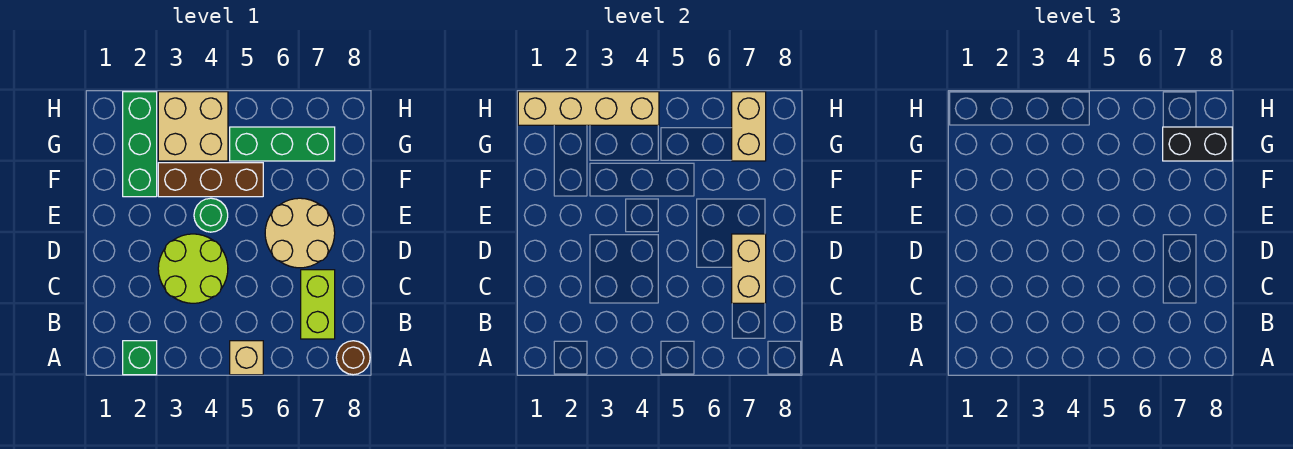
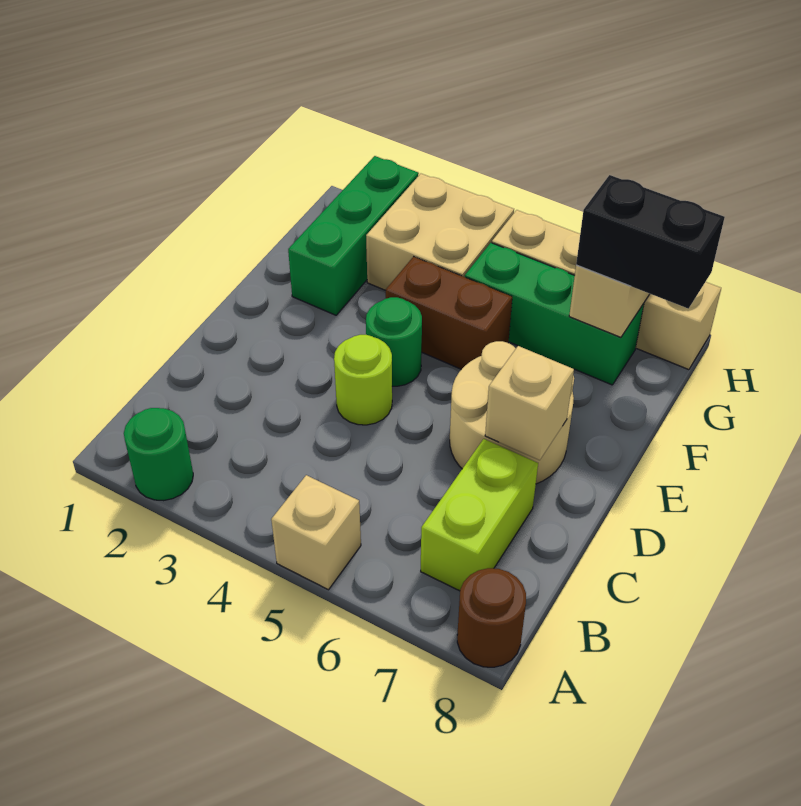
green brick A2 level 1 -> green round brick A2 level 1
lime round brick C3:D4 level 1 -> lime round brick D4 level 1
tan brick C7:D7 level 2 -> tan brick D7 level 2
brown brick F3:F5 level 1 -> brown brick F4:F5 level 1
tan brick H1:H4 level 2 -> tan brick H5:H8 level 1

